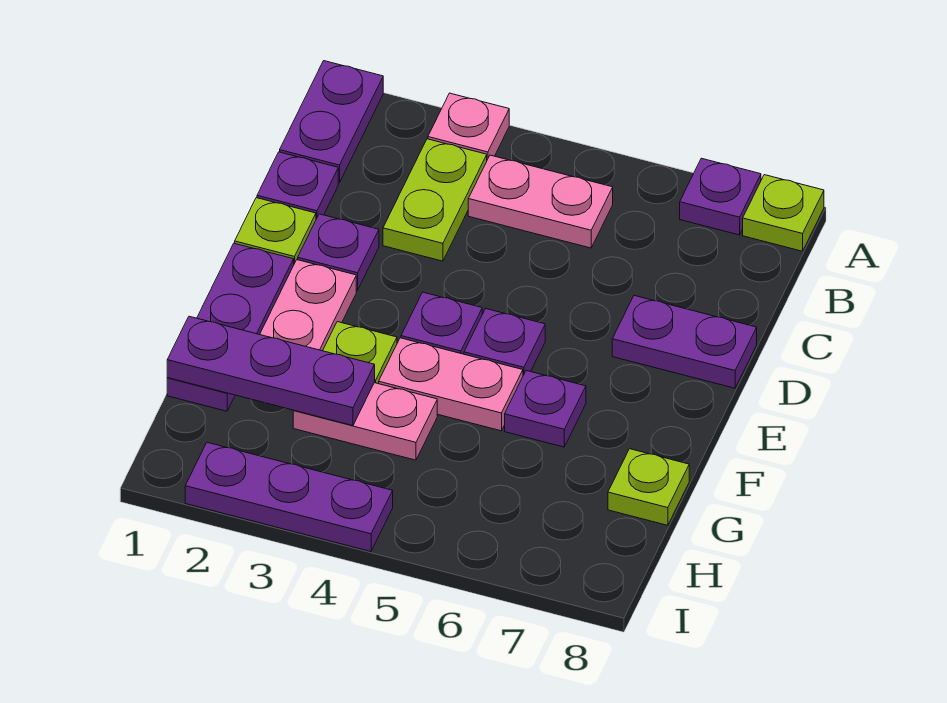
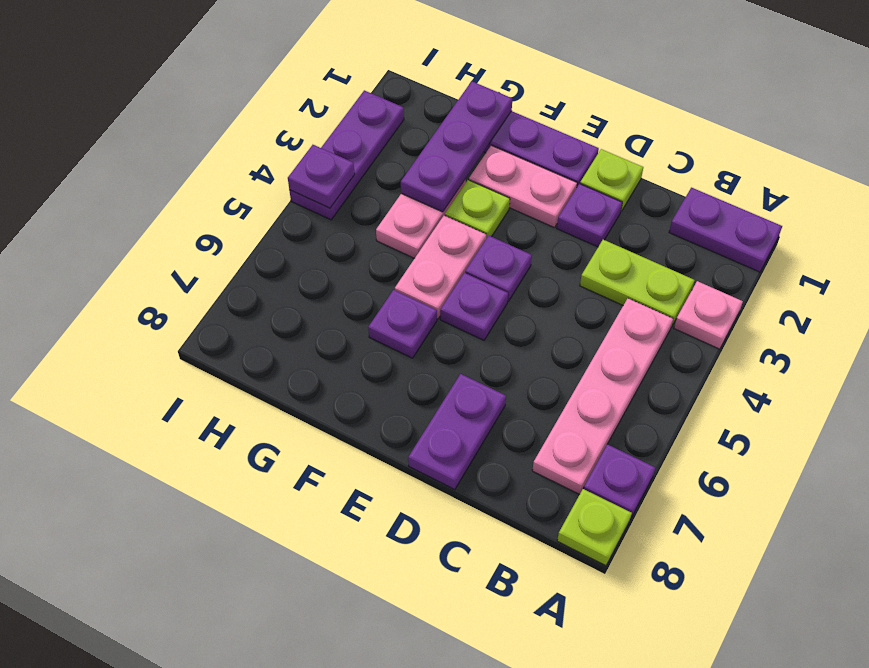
pink plate B4:B5 level 1 -> pink plate B4:B7 level 1
purple plate C1 level 1 -> purple plate I4 level 2
lime plate G8 level 1 -> none

